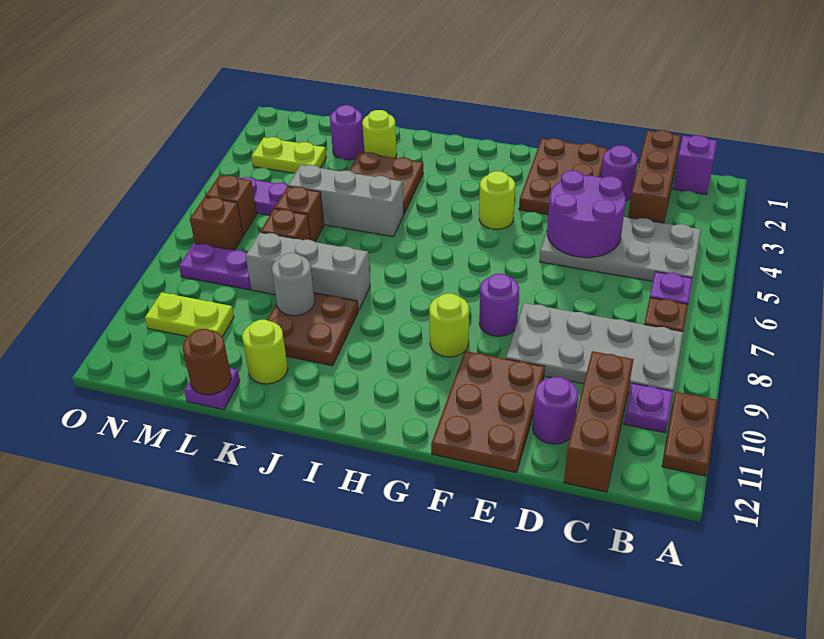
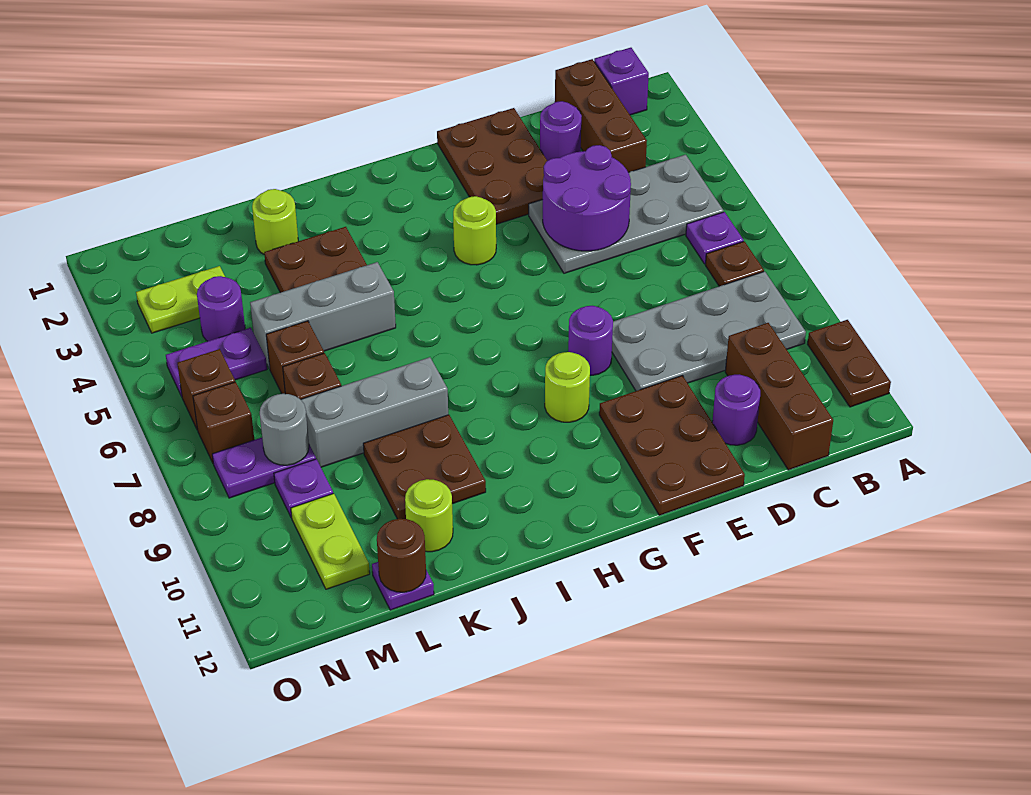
purple plate B10 level 1 -> purple plate M9 level 1
grey round brick K9 level 2 -> grey round brick M8 level 2
purple round brick L2 level 1 -> purple round brick M4 level 1
lime plate M10:N10 level 1 -> lime plate M10:M11 level 1

